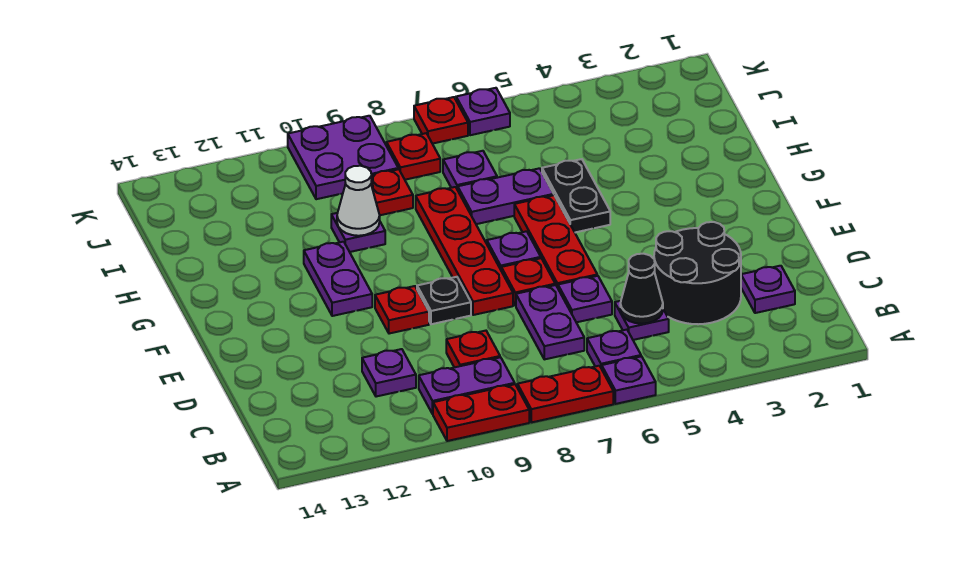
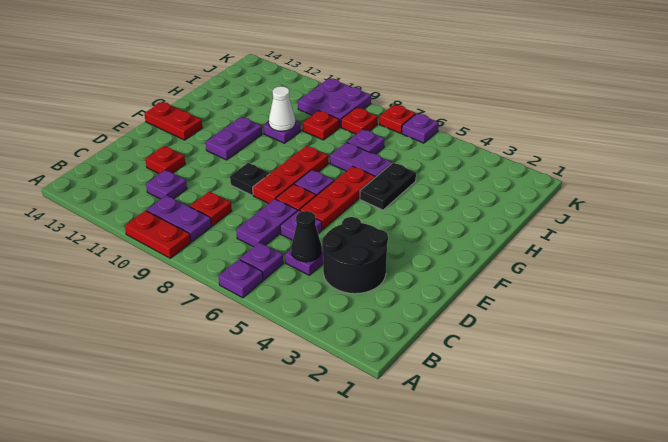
red plate A7:A8 level 1 -> red plate F13:F14 level 1
purple plate C2 level 1 -> none
red plate E8:H8 level 1 -> red plate E8:G8 level 1
red plate E10 level 1 -> red plate D12 level 1

